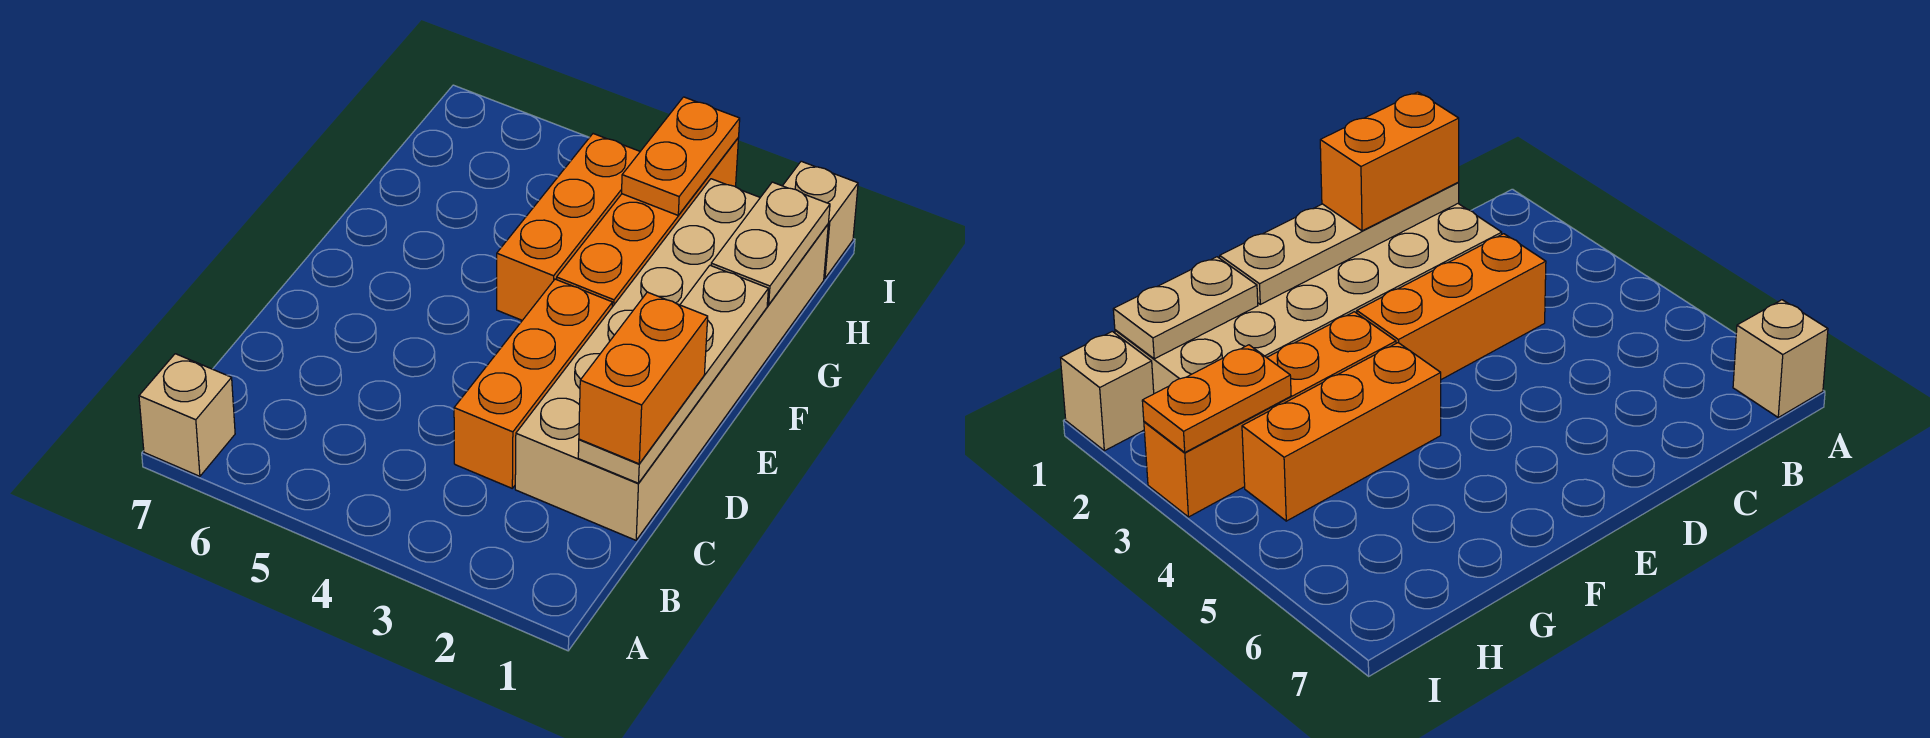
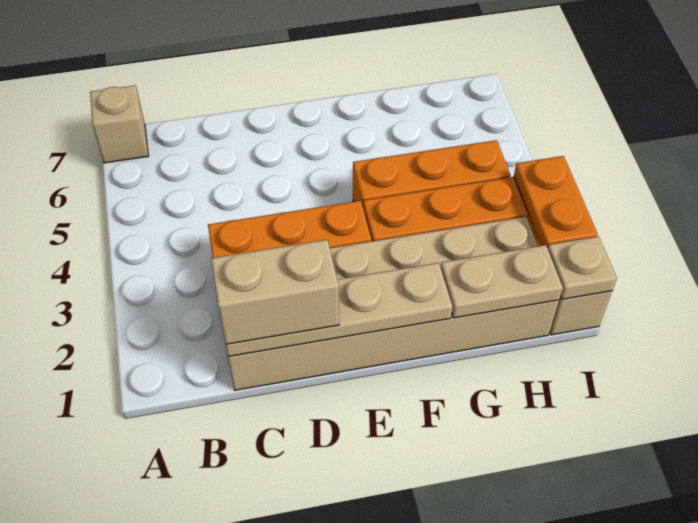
orange brick C1:D1 level 3 -> tan brick C1:D1 level 3
orange plate H3:I3 level 2 -> orange plate I2:I3 level 2
none -> tan plate I1 level 2

